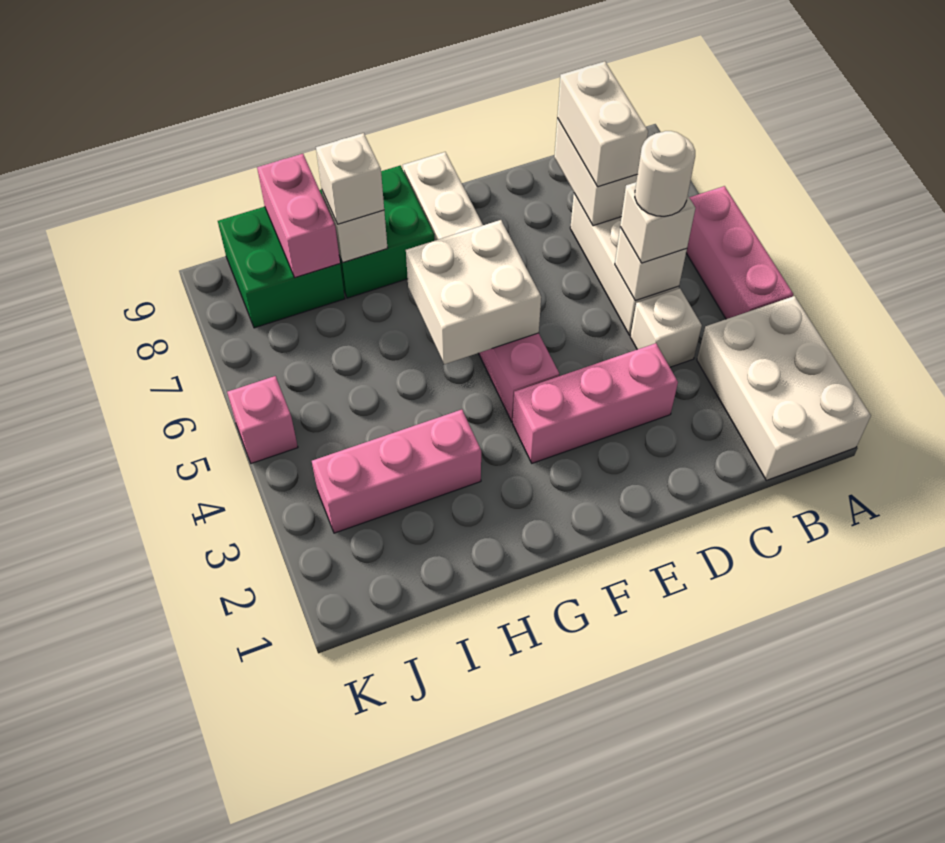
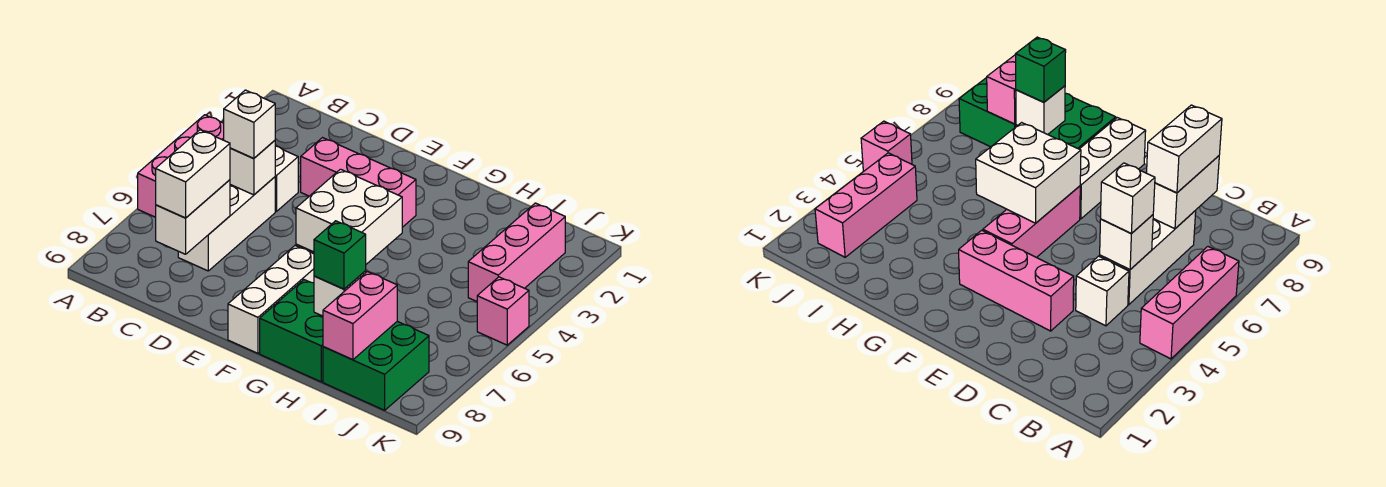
white brick A1:B3 level 1 -> none
white round brick C5 level 4 -> none
pink brick H3:J3 level 1 -> pink brick J2:J4 level 1
white brick H8 level 3 -> green brick H8 level 3

